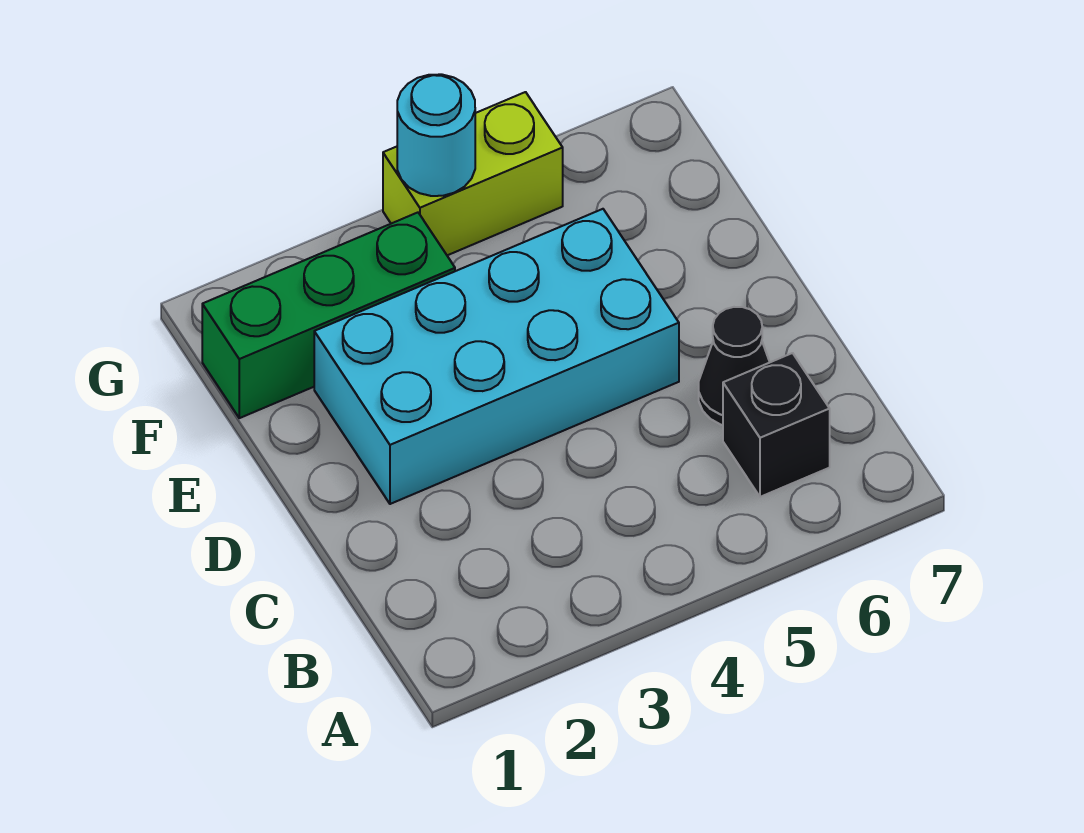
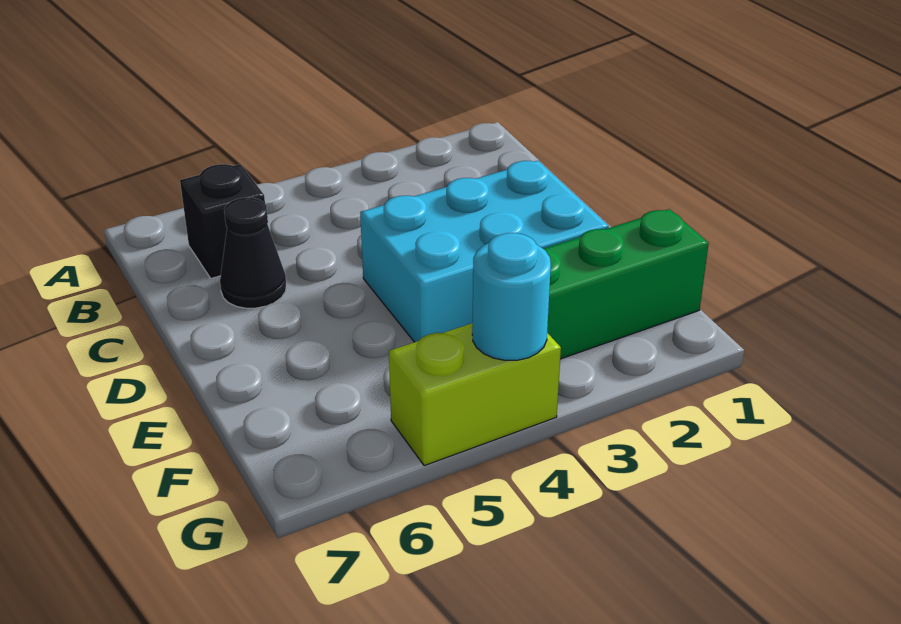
cyan brick D2:E5 level 1 -> cyan brick D2:E4 level 1

